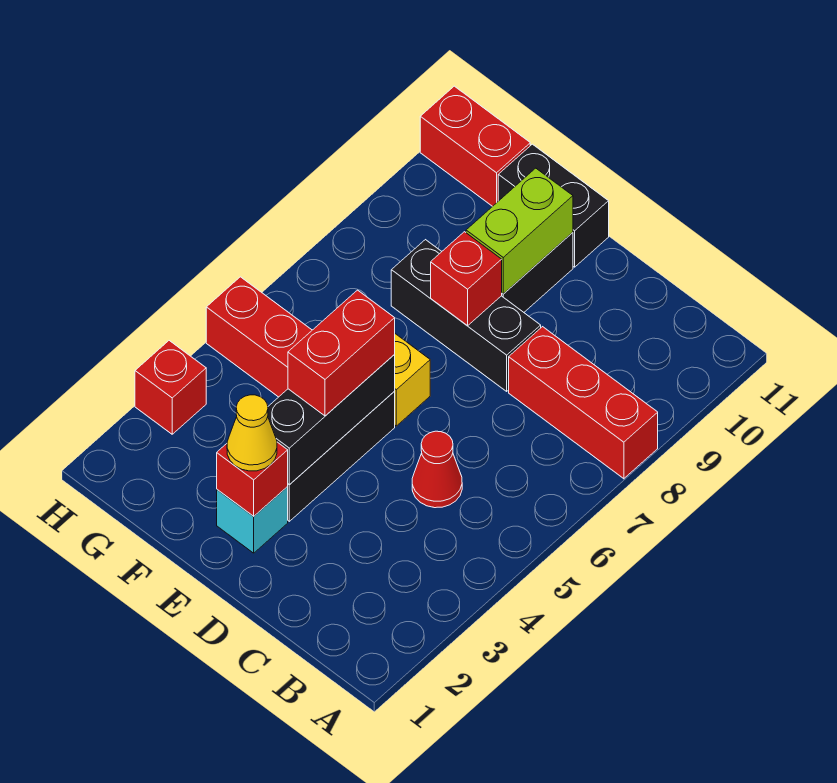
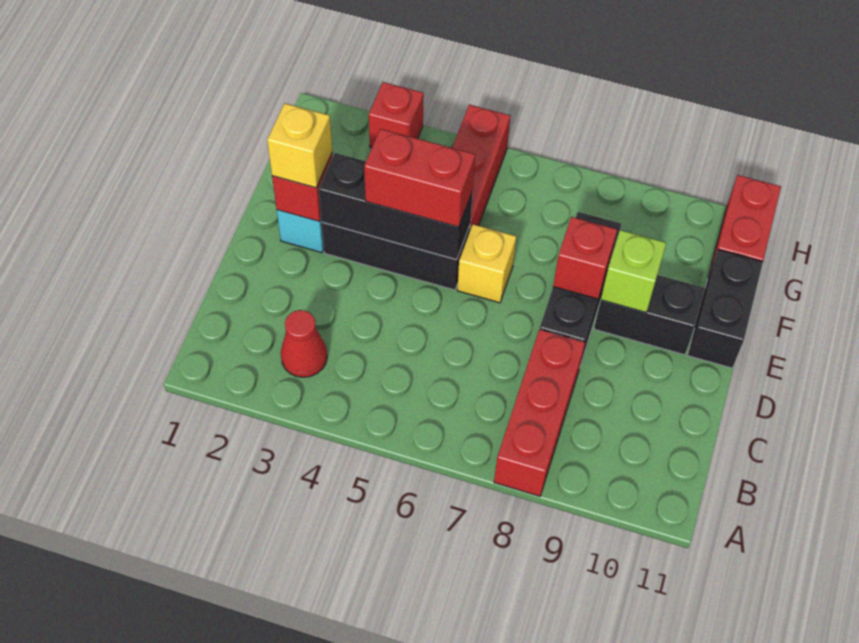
red cone C5 level 1 -> red cone B3 level 1
yellow cone E2 level 3 -> yellow brick E2 level 3
lime brick E9:E10 level 2 -> lime brick E9 level 2

